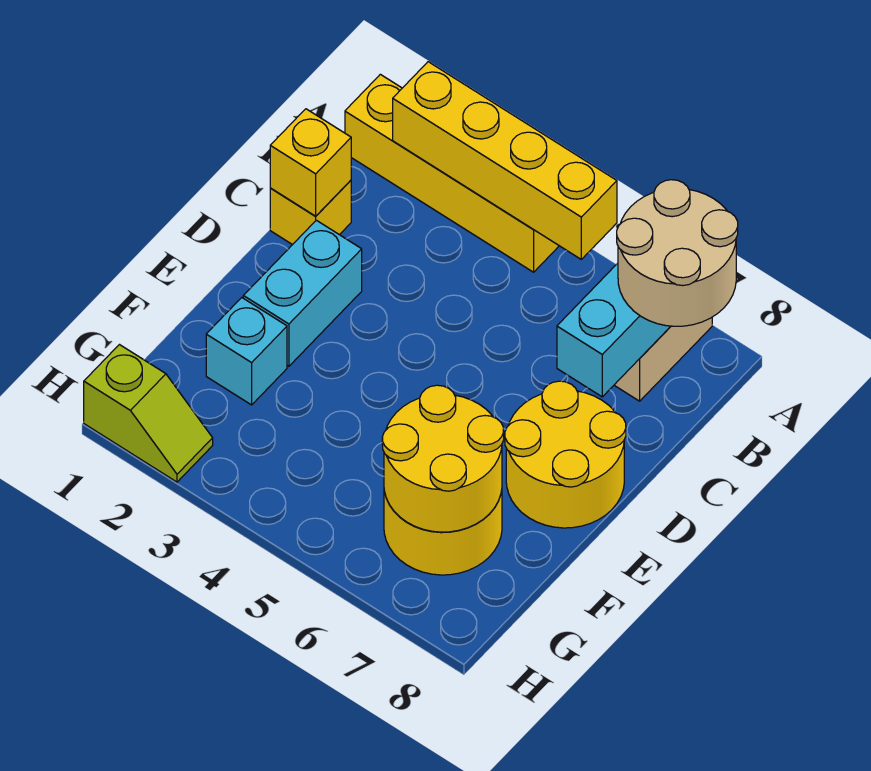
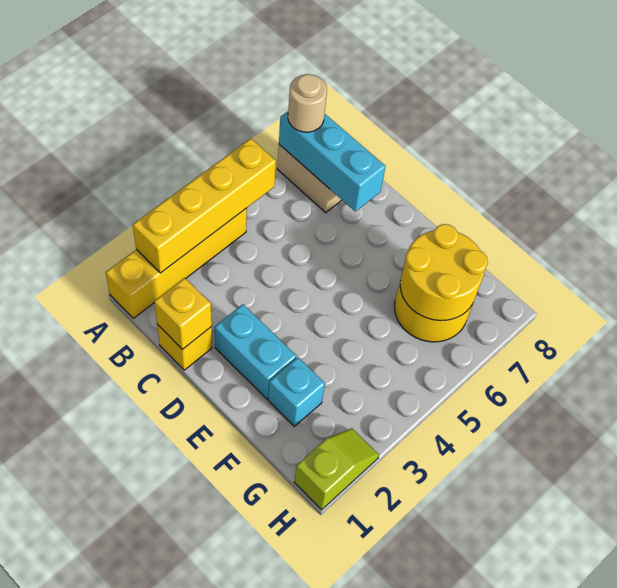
tan round brick A7:B8 level 3 -> tan round brick A7 level 3
yellow round brick D7:E8 level 1 -> none

